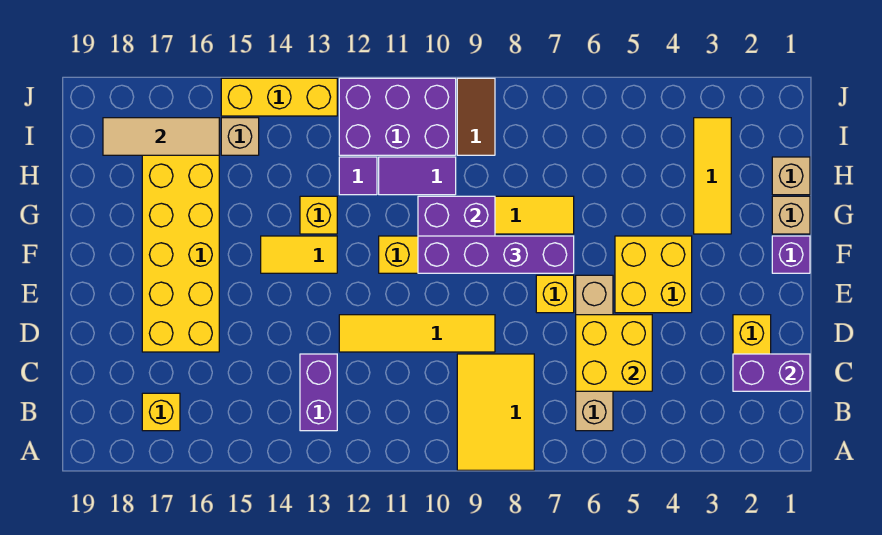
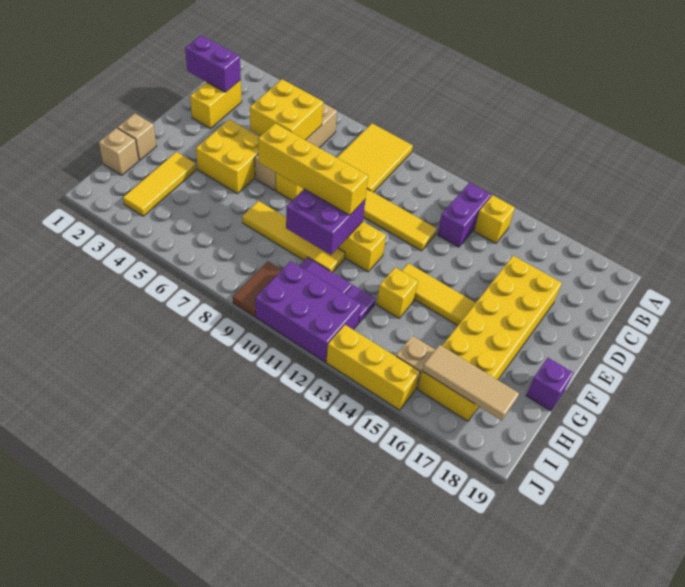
yellow brick B17 level 1 -> yellow brick B14 level 1
purple brick F1 level 1 -> purple brick G19 level 1
purple brick F7:F10 level 3 -> yellow brick F7:F10 level 3
yellow tile F13:F14 level 1 -> yellow tile F13:F15 level 1

